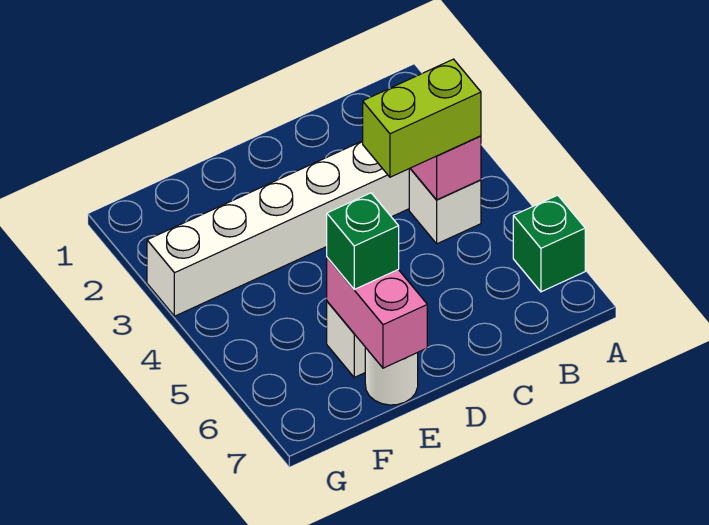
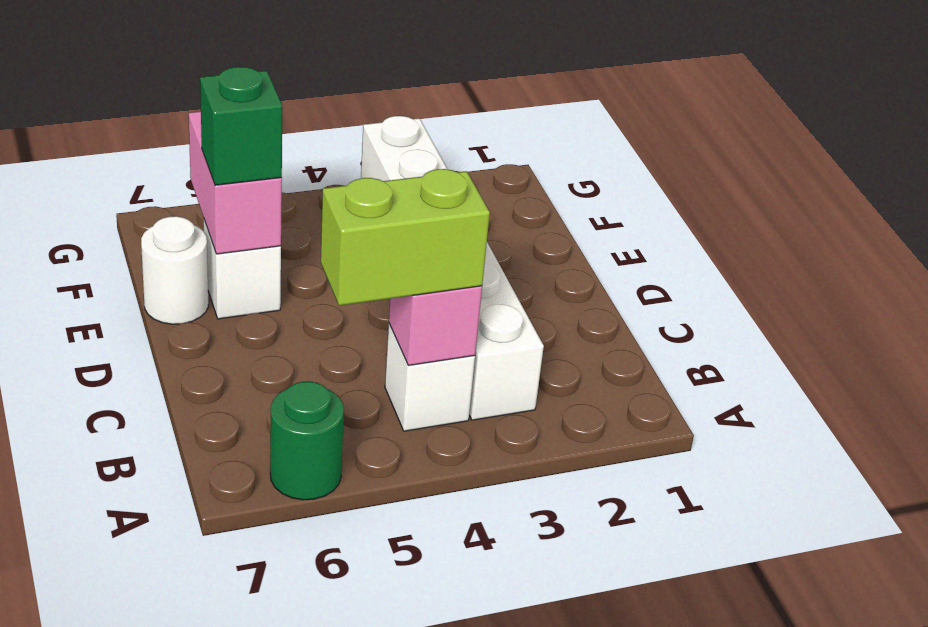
green brick A6 level 1 -> green round brick A6 level 1
lime brick B4:C4 level 3 -> lime brick B4:B5 level 3
pink brick E6:E7 level 2 -> pink brick E6:F6 level 2

